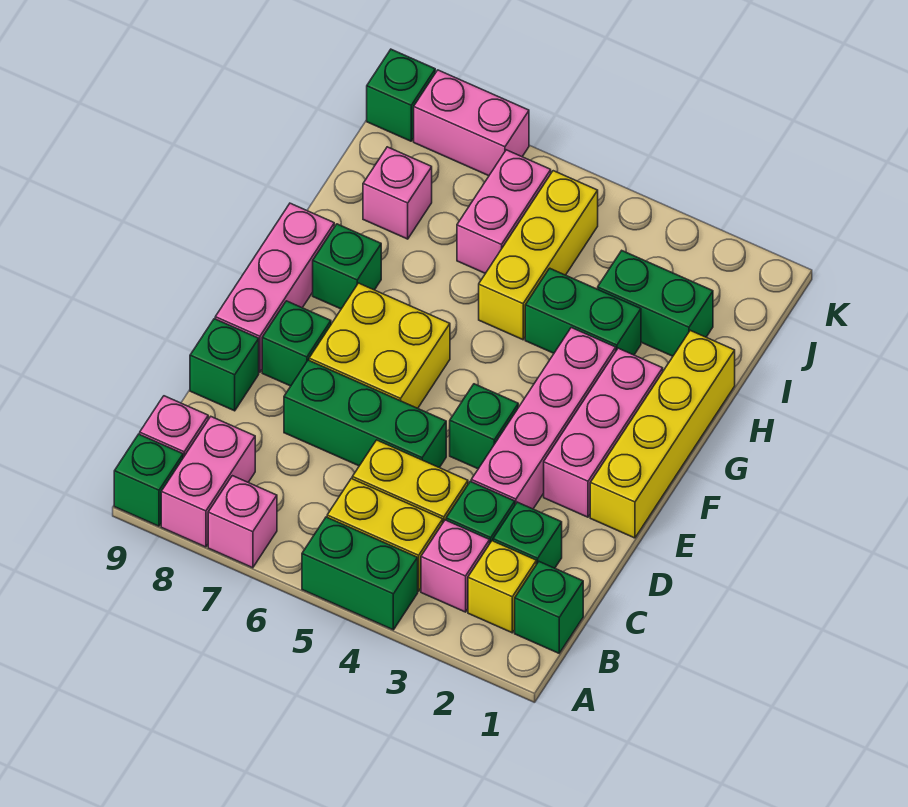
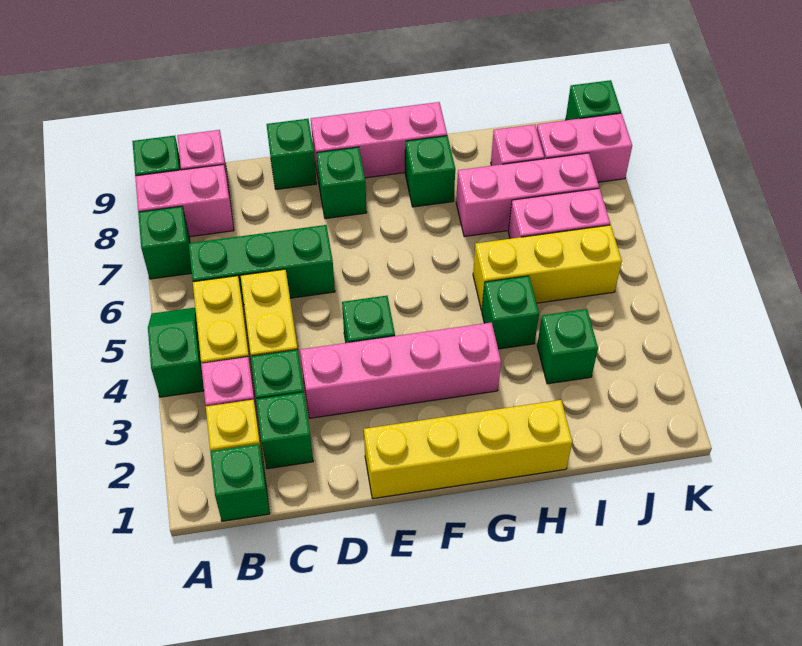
green brick A4:A5 level 1 -> green slope A4:A5 level 1 top 4
pink brick A7 level 1 -> green brick A7 level 1
green brick D5:D7 level 1 -> green brick B6:D6 level 1
pink brick E2:G2 level 1 -> pink brick H7:J7 level 1
yellow brick E6:F7 level 1 -> none
green brick H3:H4 level 1 -> green brick H4 level 1
green brick I2:I3 level 1 -> green brick I3 level 1
pink brick K7:K8 level 1 -> pink brick J8:K8 level 1

